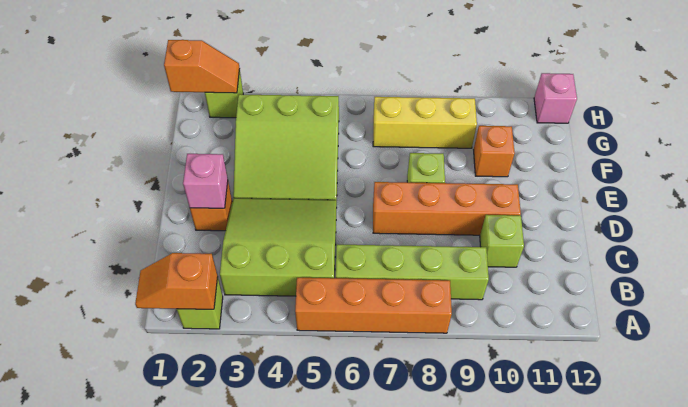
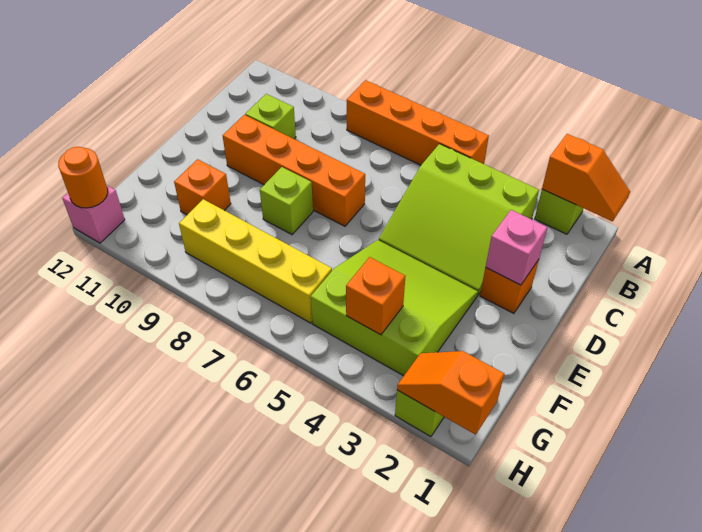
lime brick B6:B9 level 1 -> none
none -> orange brick G4 level 2
yellow brick G7:G9 level 1 -> yellow brick G6:G9 level 1
none -> orange round brick H12 level 2

